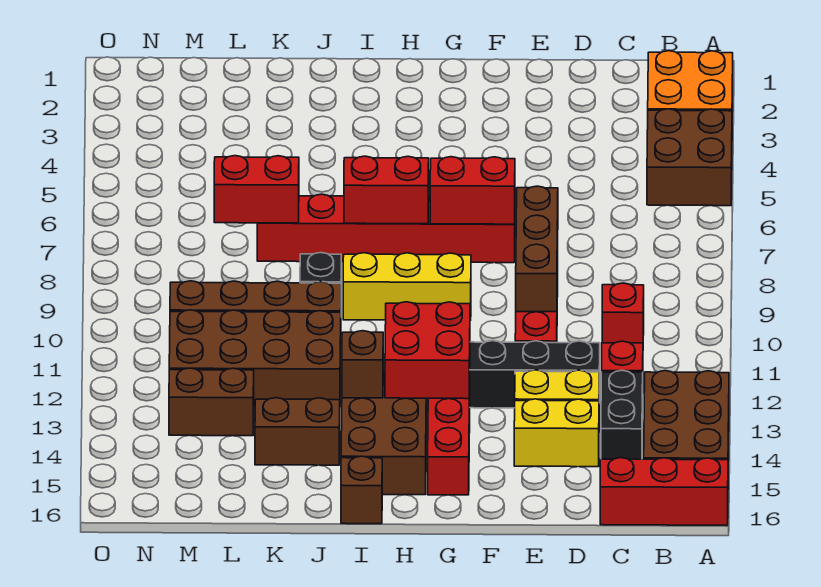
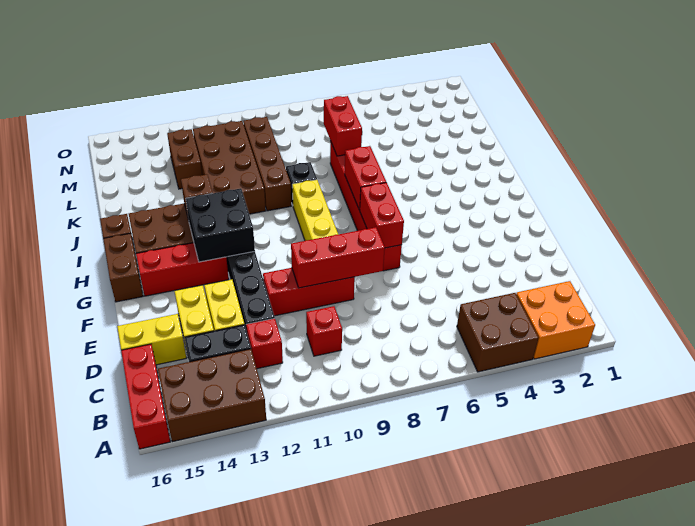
none -> yellow brick D15:D16 level 1
brown brick E8:E10 level 2 -> red brick E8:E10 level 2
red brick G12:H13 level 2 -> black brick G12:H13 level 2
brown brick J14:K14 level 1 -> brown brick G16:H16 level 1

